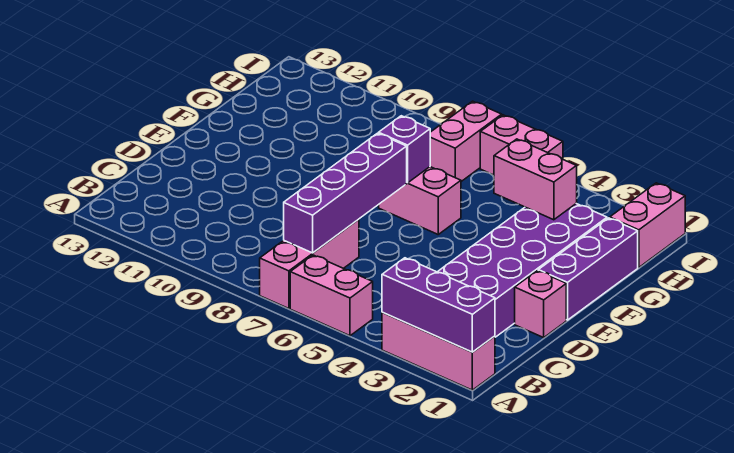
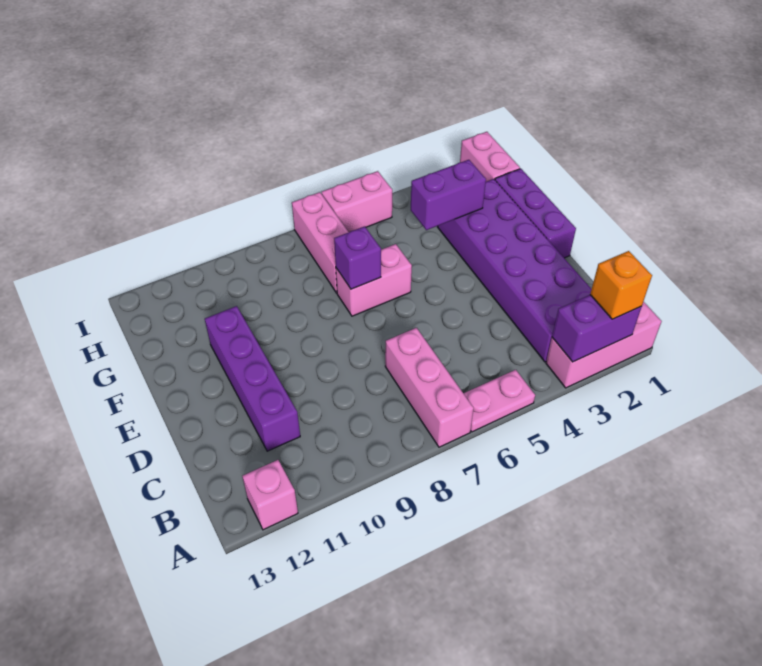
purple brick A1:A3 level 2 -> purple brick A2:A3 level 2
none -> orange brick A2 level 3
pink brick A5:A6 level 1 -> pink plate A5:A6 level 1
purple brick B7:E7 level 2 -> purple brick C11:F11 level 1
pink brick D1 level 1 -> pink brick A12 level 1
pink brick G3:G4 level 2 -> purple brick G3:G4 level 2
pink brick H7:I7 level 1 -> pink brick G7:I7 level 1

